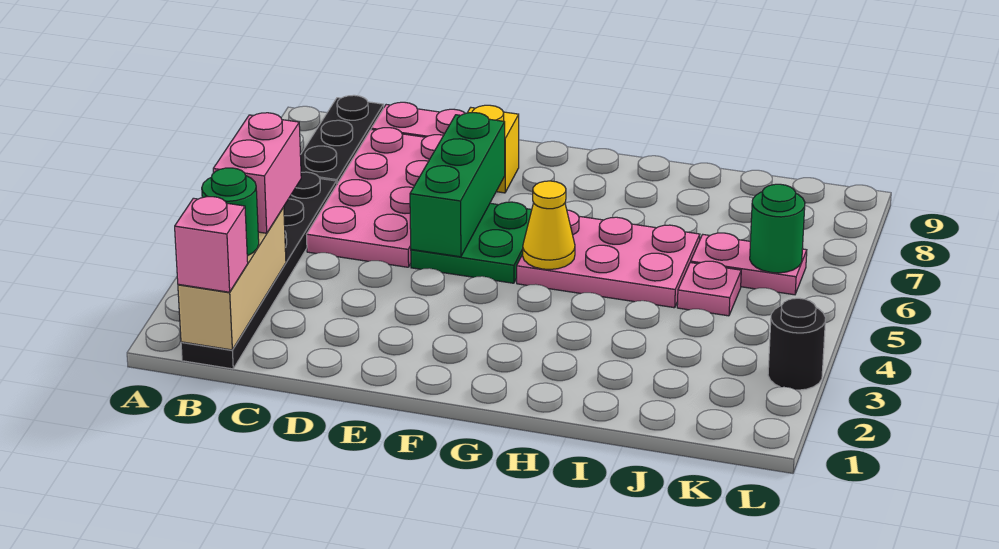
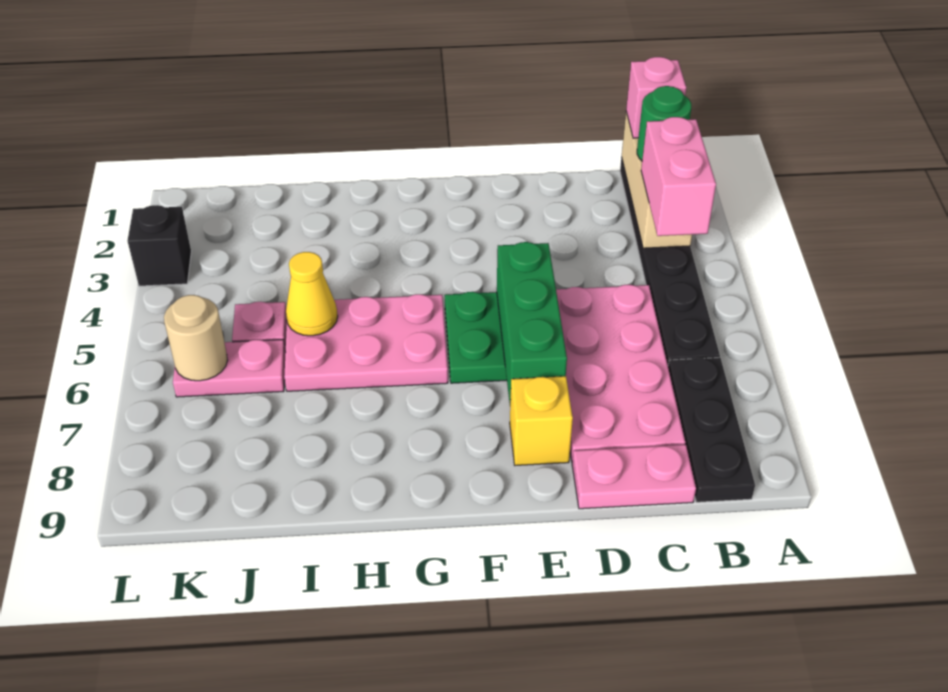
yellow cone G5 level 2 -> yellow cone I5 level 2
green round brick K6 level 2 -> tan round brick K6 level 2
black round brick L3 level 1 -> black brick L3 level 1

